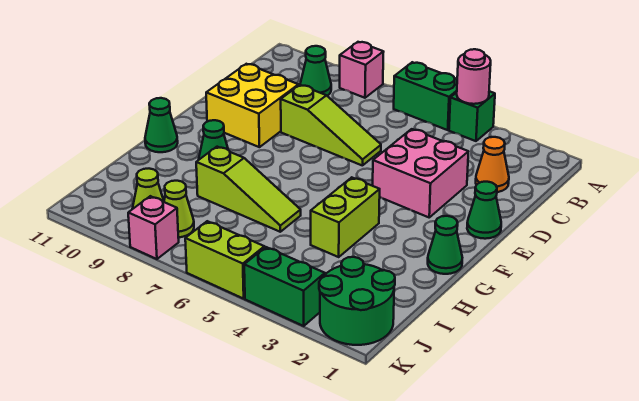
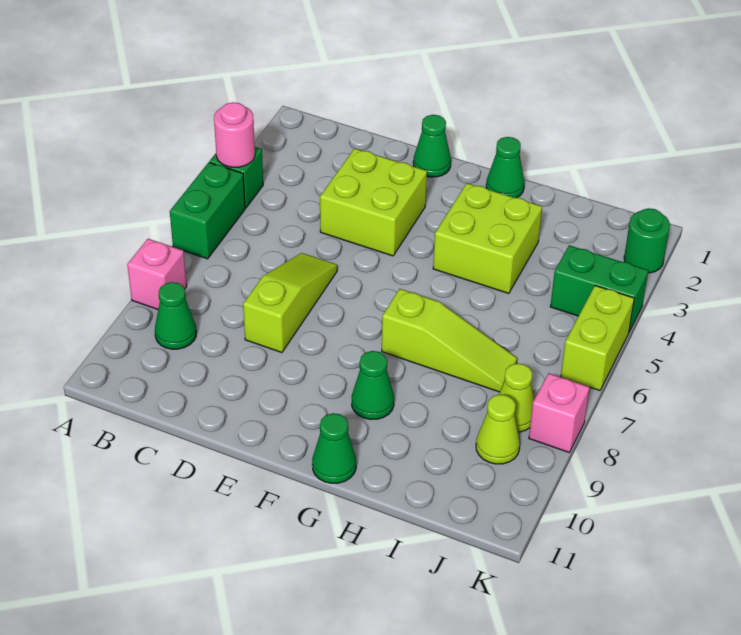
orange cone C2 level 1 -> none
pink brick D3:E4 level 1 -> lime brick D3:E4 level 1
yellow brick D9:E10 level 1 -> none
lime brick G4:H4 level 1 -> lime brick G3:H4 level 1
lime slope H6:H8 level 1 top 8 -> lime slope G7:I7 level 1 top G
green round brick J1:K2 level 1 -> green round brick K2 level 1
green brick K3:K4 level 1 -> green brick J4:K4 level 1

